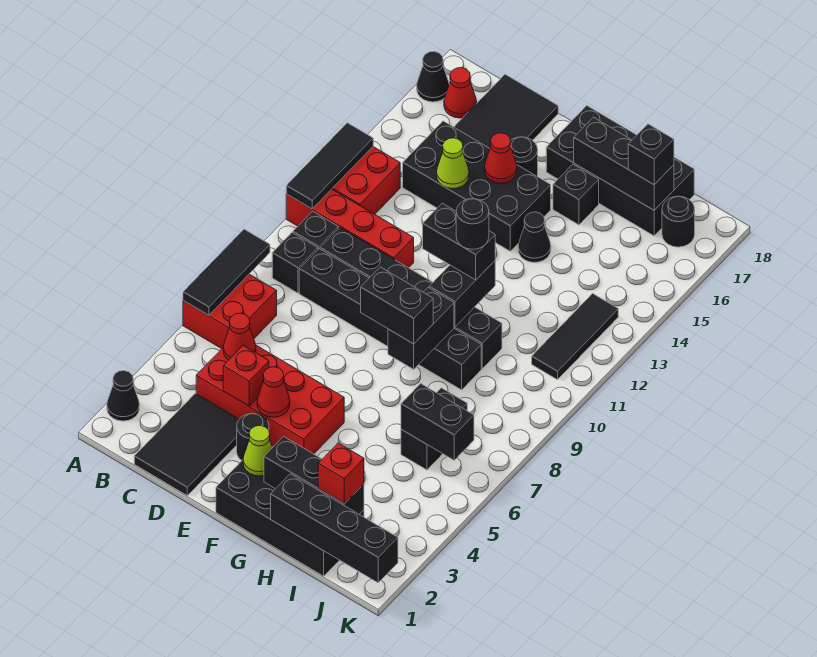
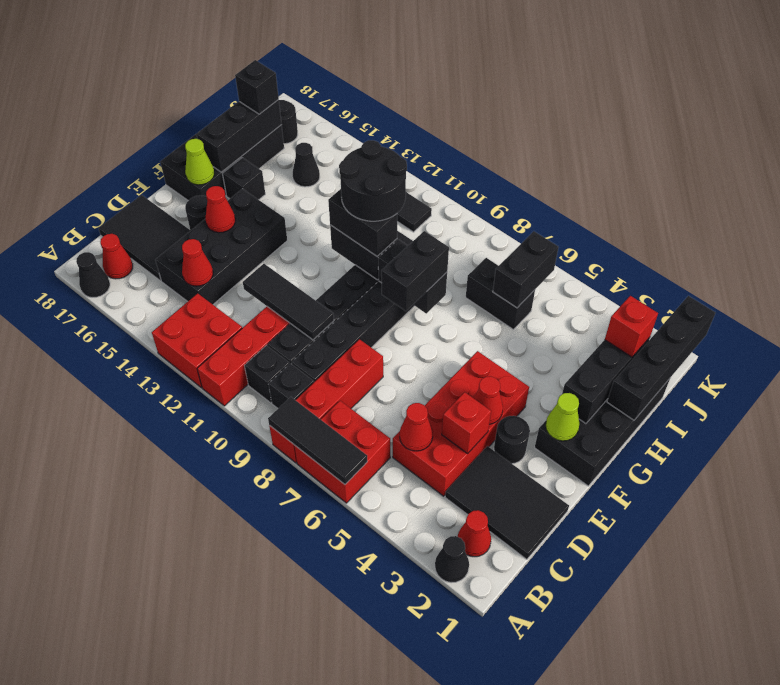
none -> red brick A8:D8 level 1
black tile A11:A13 level 2 -> black tile D10:D12 level 2
none -> red cone B2 level 1
none -> red cone C14 level 2
lime cone D14 level 2 -> lime cone F17 level 2
black brick F11:G11 level 3 -> black brick G10:G11 level 3
black round brick G11 level 4 -> black round brick G10:H11 level 4
black cone G14 level 1 -> black cone I15 level 1

